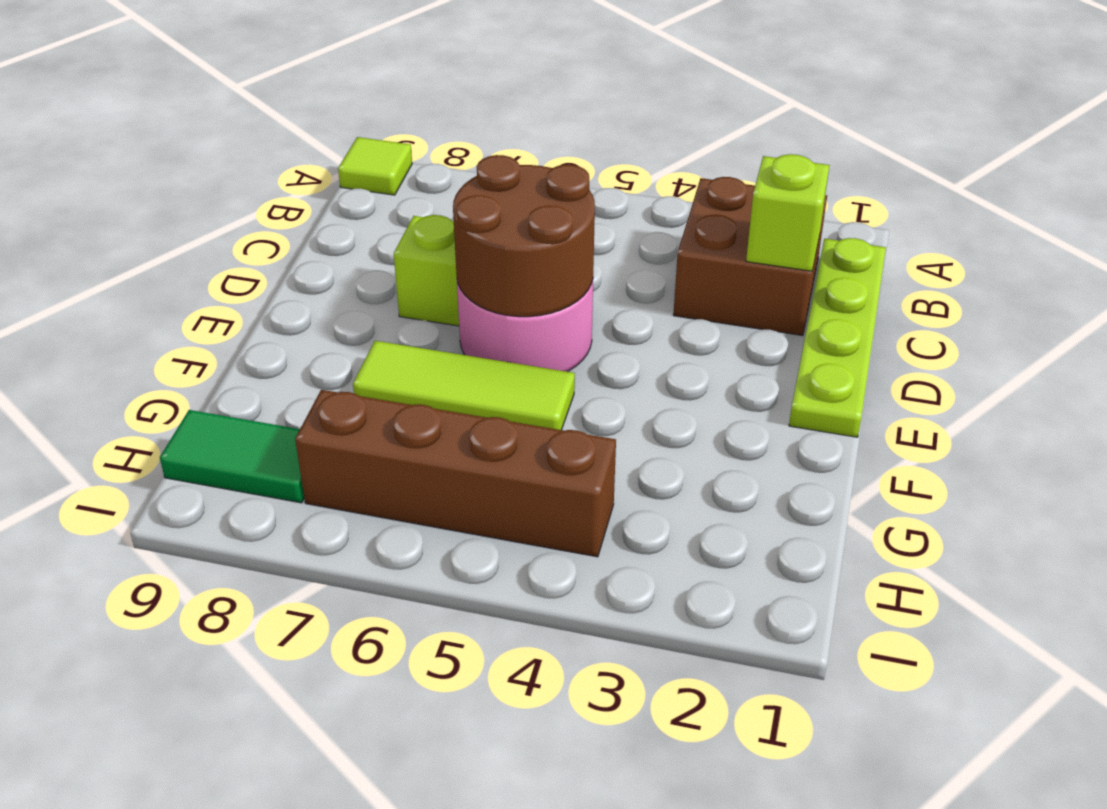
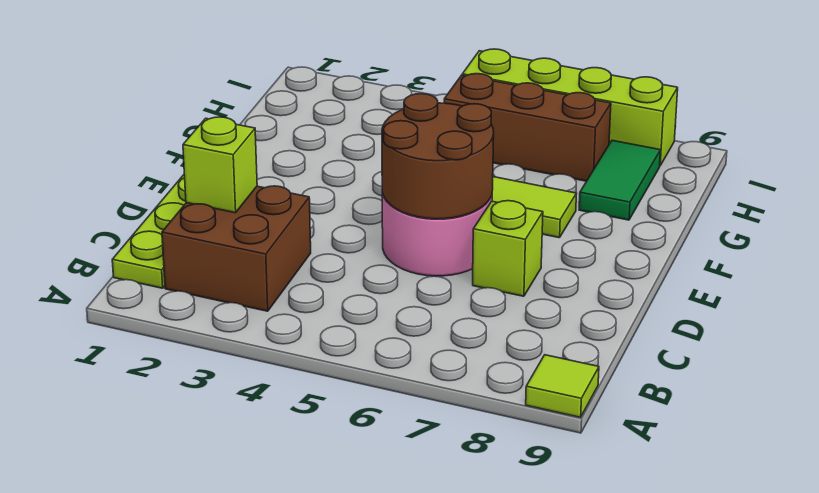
brown brick H4:H7 level 1 -> brown brick H5:H7 level 1
green tile H8:H9 level 1 -> green tile G8:H8 level 1
none -> lime brick I5:I8 level 1

